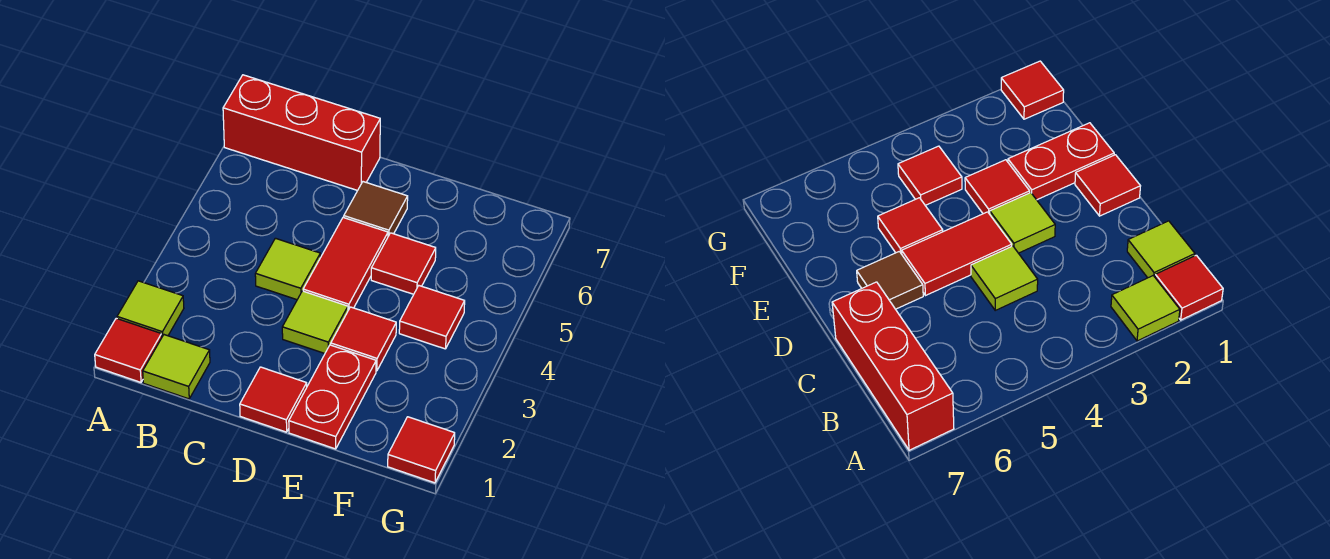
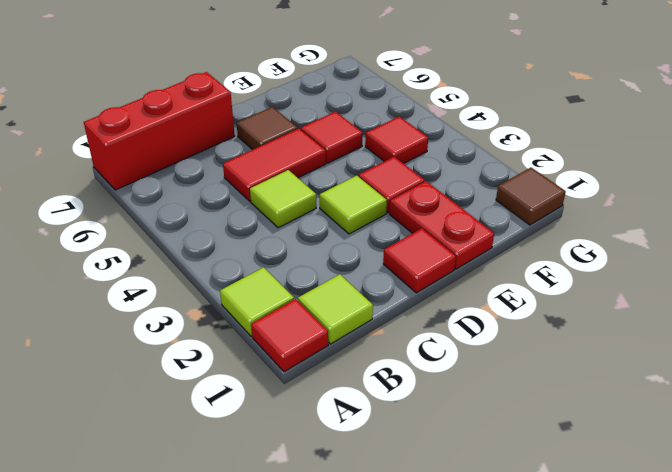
red tile D4:D5 level 1 -> red tile C5:D5 level 1
red tile G1 level 1 -> brown tile G1 level 1

